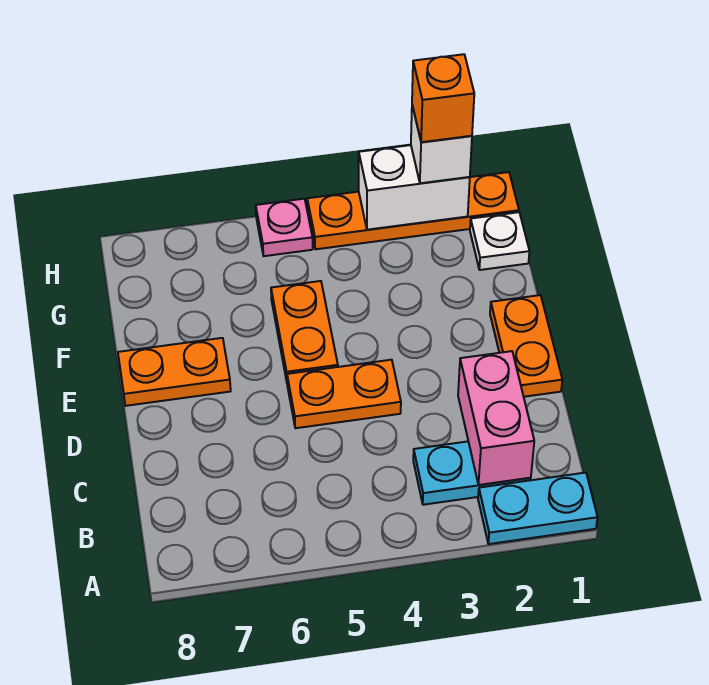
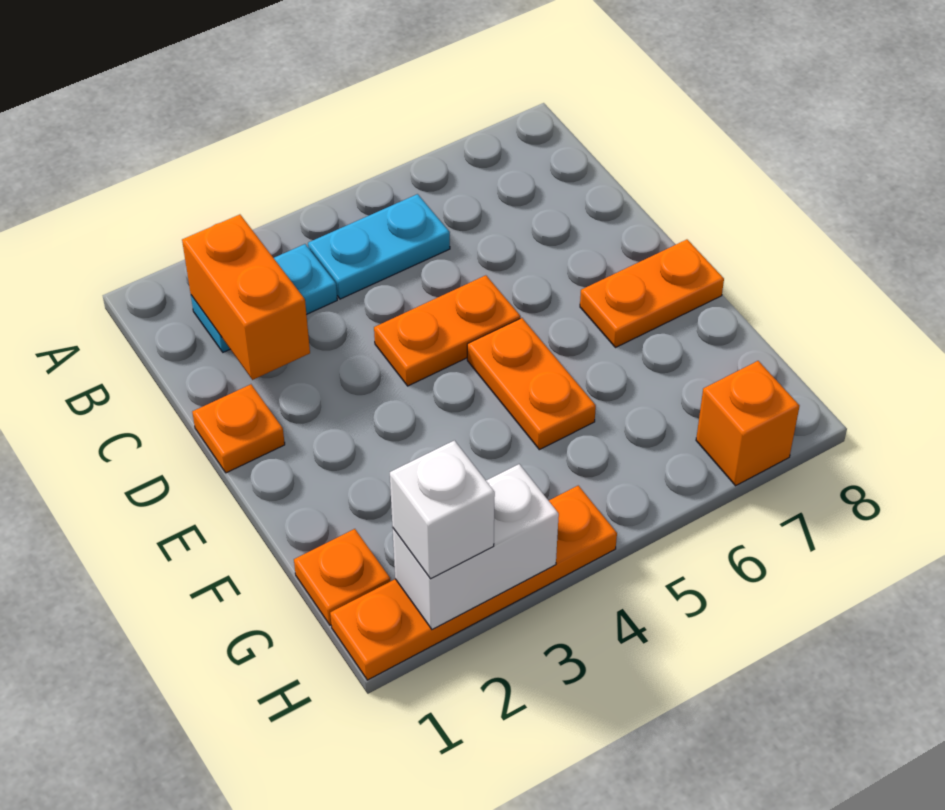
cyan plate A1:A2 level 1 -> cyan plate B4:B5 level 1
pink brick B2:C2 level 2 -> orange brick B2:C2 level 2
orange plate D1:E1 level 1 -> orange plate D1 level 1
white plate G1 level 1 -> orange plate G1 level 1
orange brick H2 level 4 -> orange brick H7 level 1
pink plate H5 level 1 -> none

